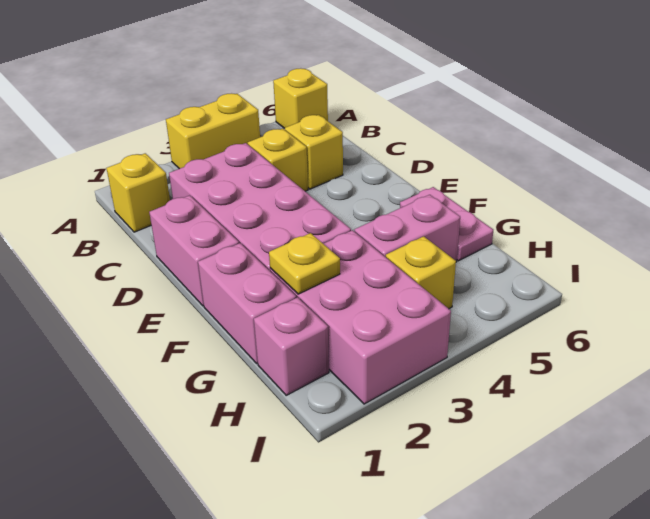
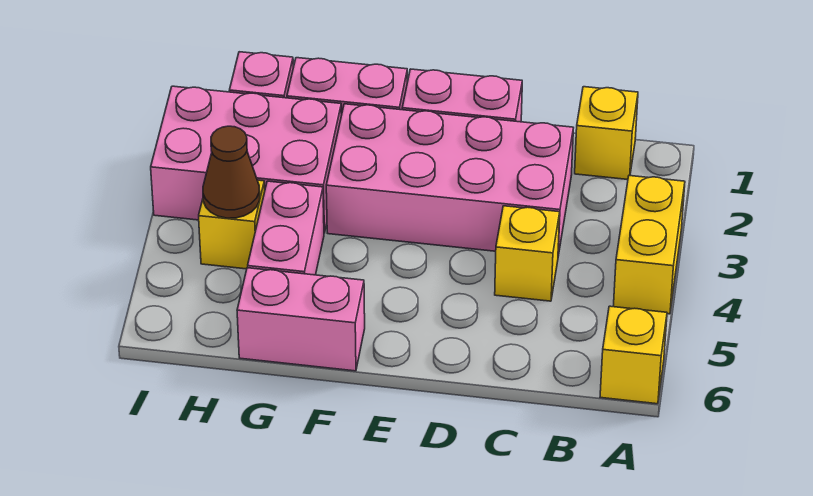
yellow brick C5 level 1 -> none
pink plate F6:G6 level 1 -> pink brick F6:G6 level 1
yellow plate G2 level 2 -> none
none -> brown cone H4 level 2

